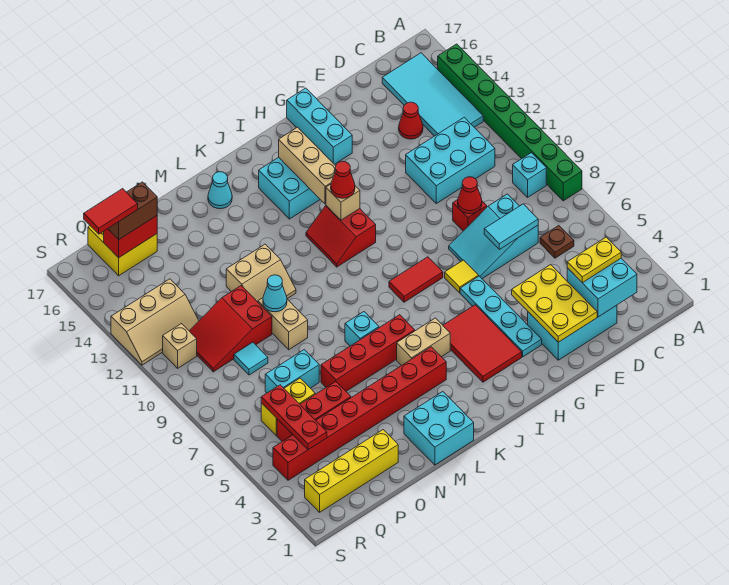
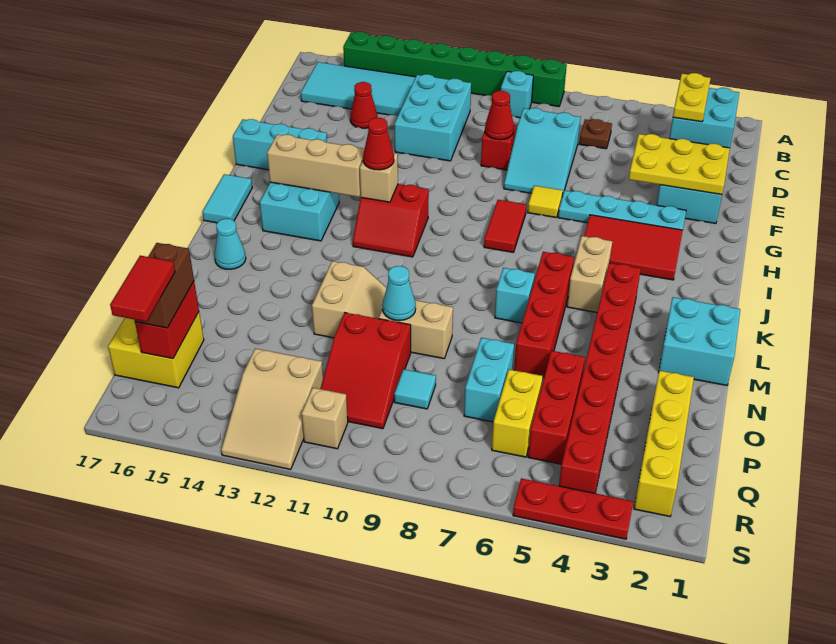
cyan tile D7:E7 level 2 -> cyan tile I17:J17 level 1
red plate Q4:Q6 level 2 -> red plate S3:S5 level 1
tan slope Q12:S13 level 1 top 13 -> tan slope Q12:S13 level 1 top Q

